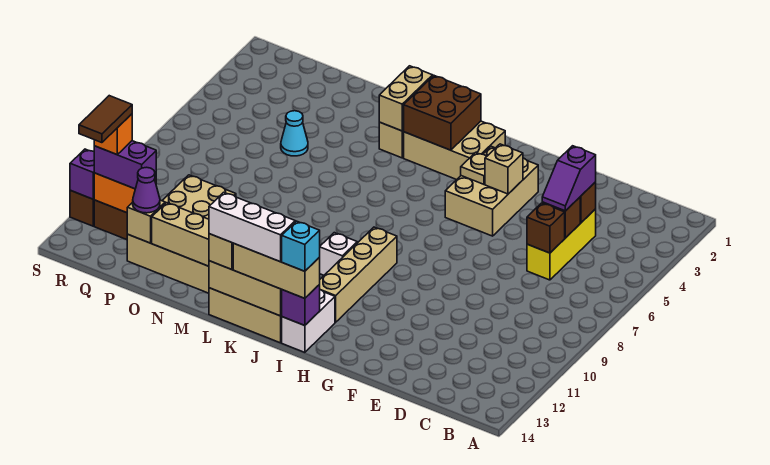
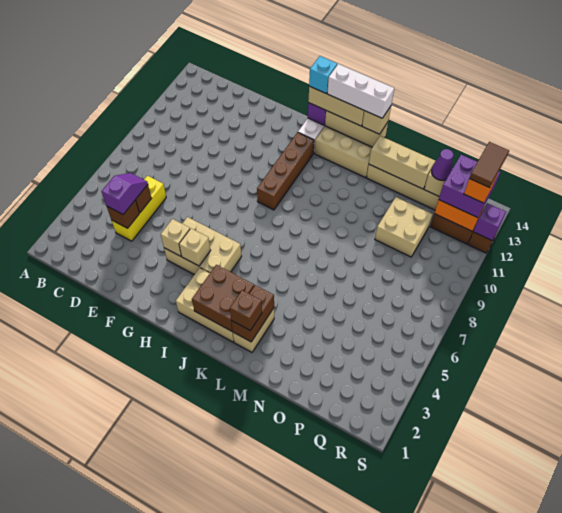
brown brick D6 level 2 -> brown brick L2 level 3
tan brick G3:H5 level 1 -> tan brick G4:I5 level 1
tan plate H4 level 2 -> tan brick H4 level 2
tan brick I9:I12 level 1 -> brown brick I9:I12 level 1
white brick J10 level 1 -> none
tan brick L2:L3 level 2 -> brown brick L2:L3 level 2
cyan cone O5 level 1 -> none
purple brick Q12:R12 level 3 -> purple brick Q12:R13 level 3

